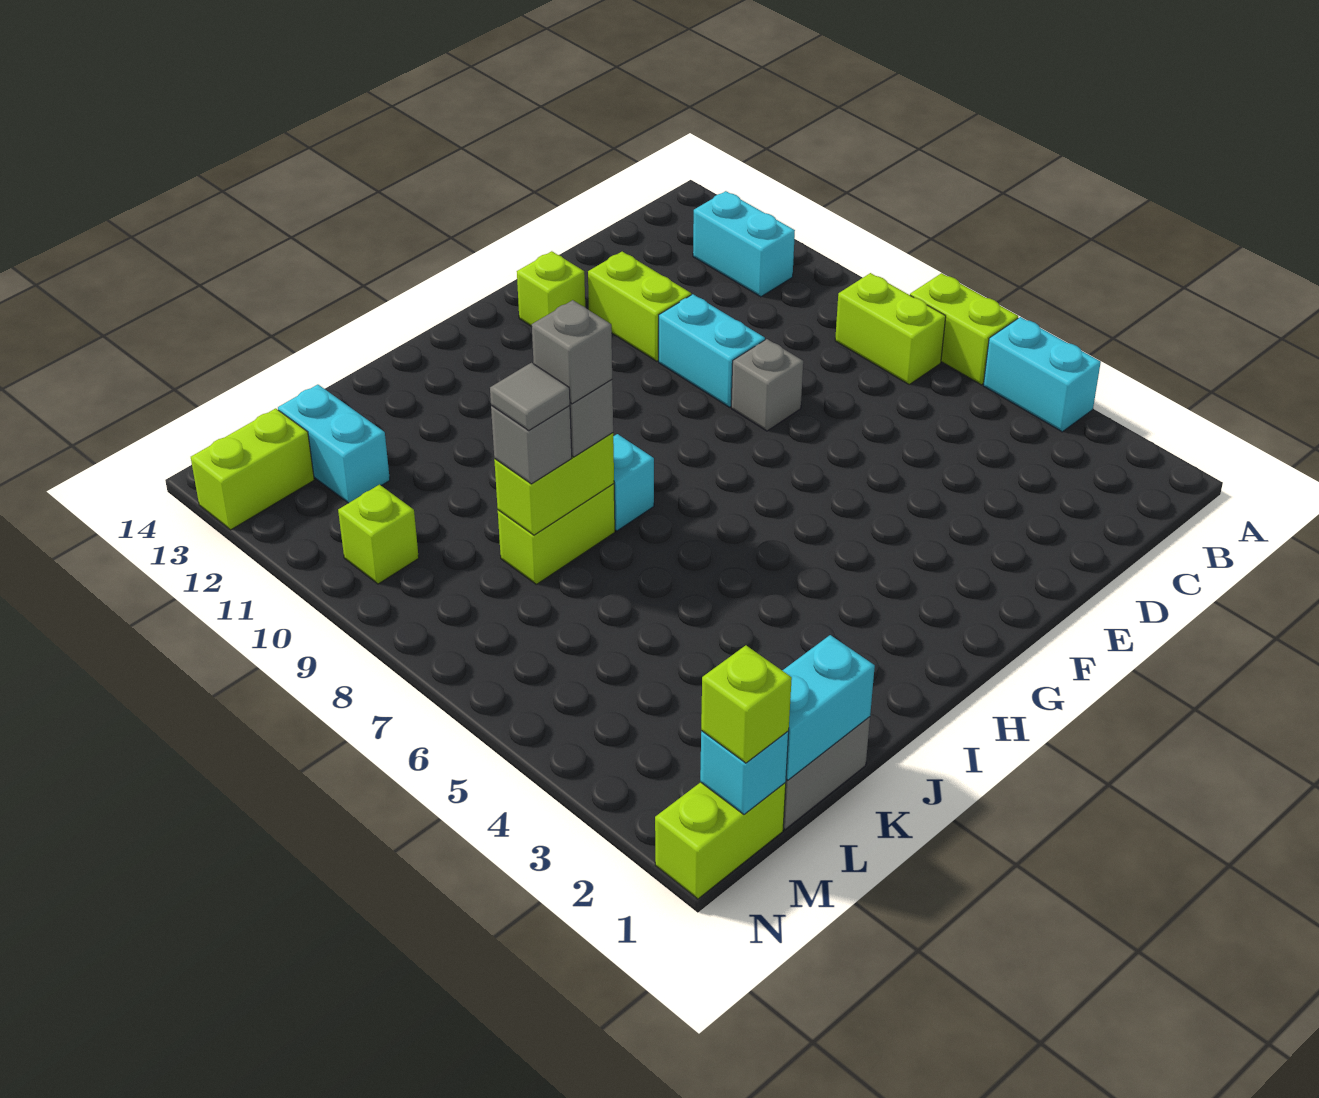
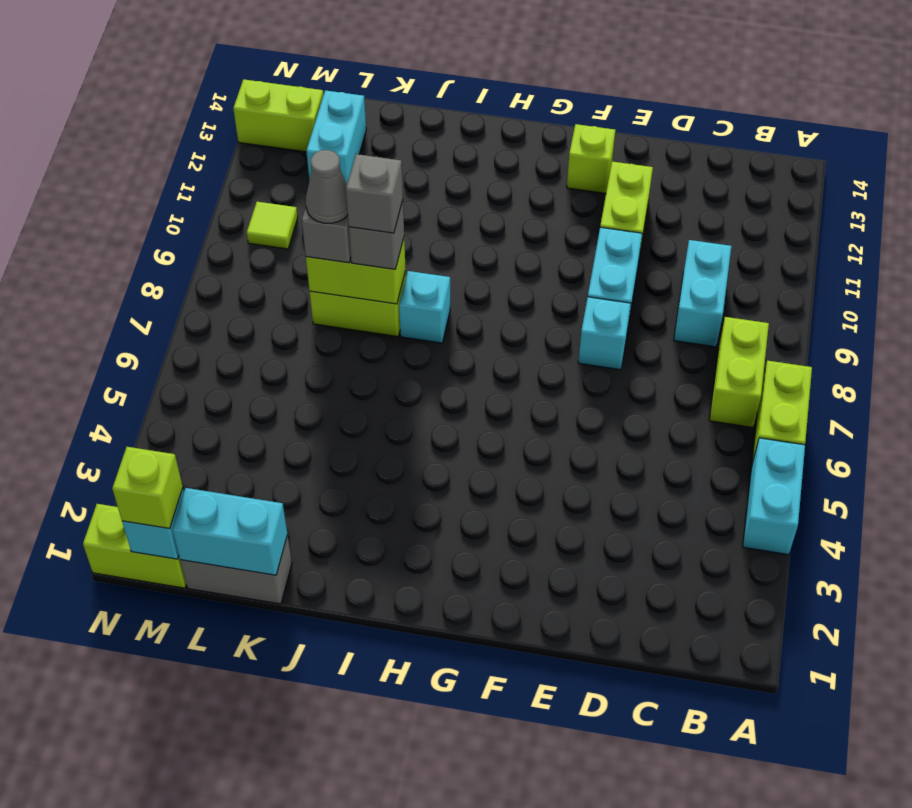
cyan brick B11:B12 level 1 -> cyan brick C9:C10 level 1
grey brick E8 level 1 -> cyan brick E8 level 1
grey tile K8 level 4 -> grey cone K8 level 4
lime brick M10 level 1 -> lime tile M10 level 1

